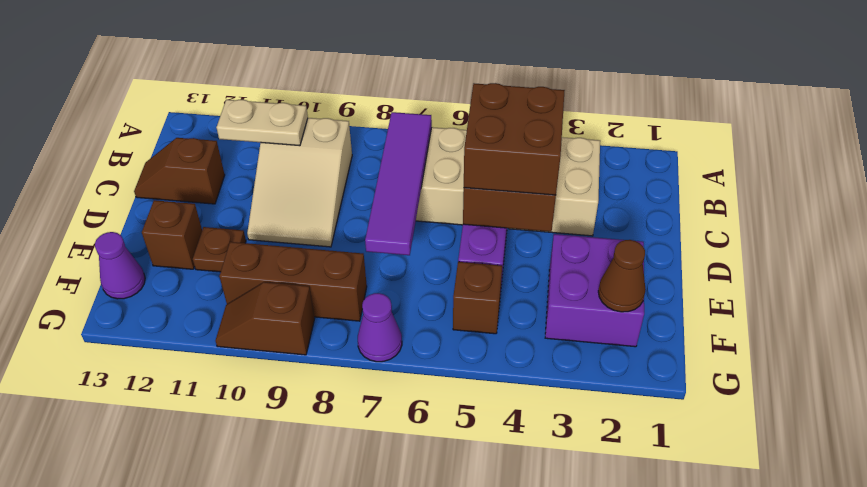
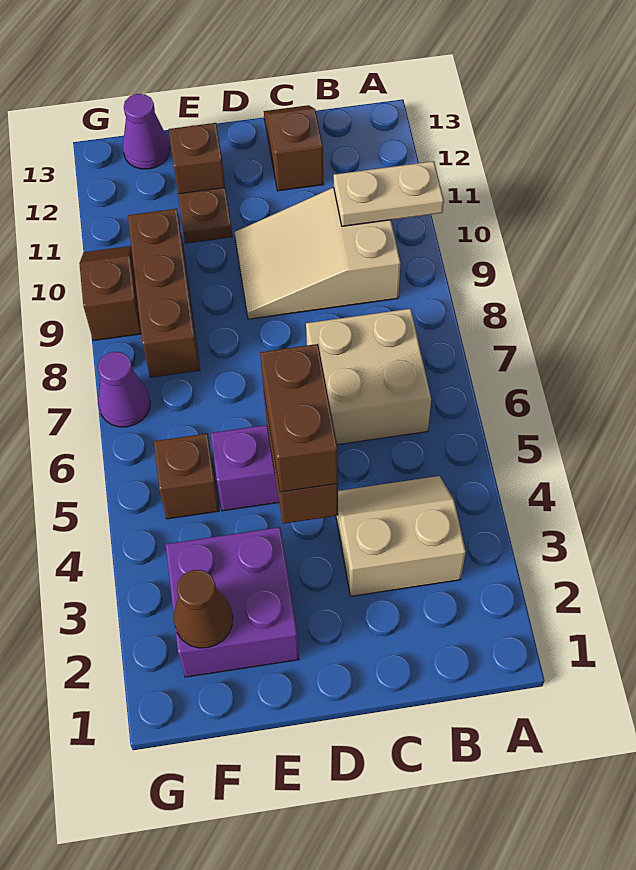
purple tile B7:E7 level 2 -> none
tan plate B10:B11 level 2 -> tan plate A10:B10 level 2
brown brick C4:D5 level 3 -> brown brick D4:D5 level 3

